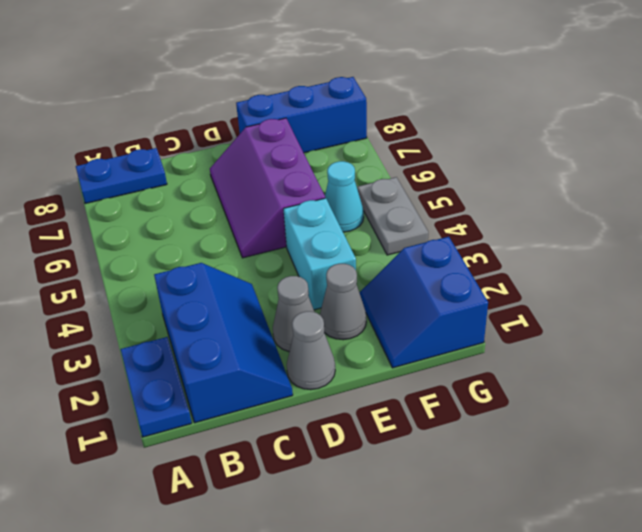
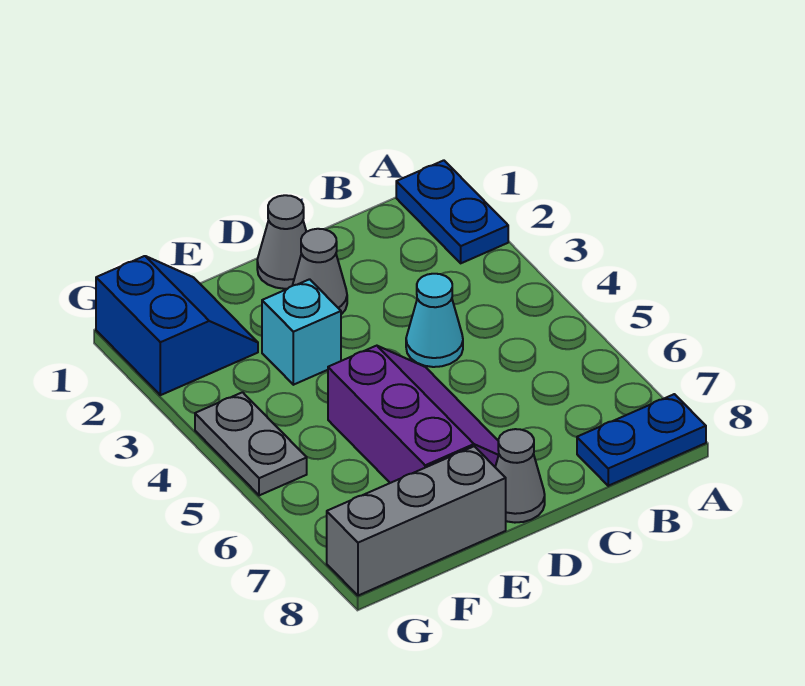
blue slope B1:C3 level 1 top B -> none
grey cone E2 level 1 -> grey cone D8 level 1
cyan brick E3:E4 level 1 -> cyan brick E3 level 1
blue brick E8:G8 level 1 -> grey brick E8:G8 level 1
cyan cone F5 level 1 -> cyan cone C4 level 1

